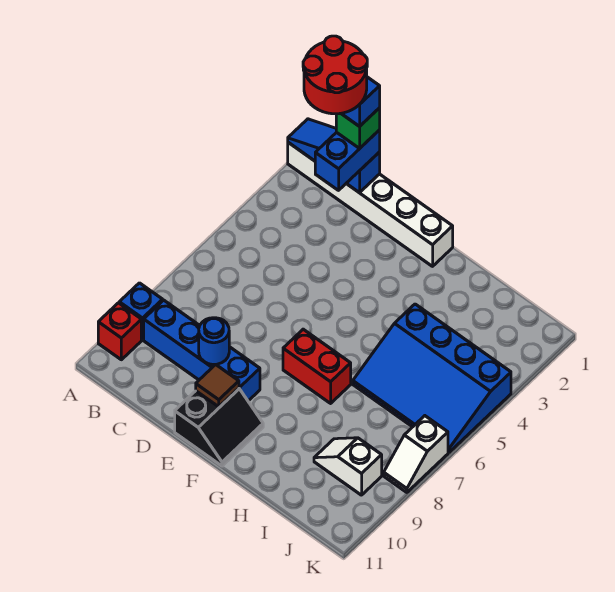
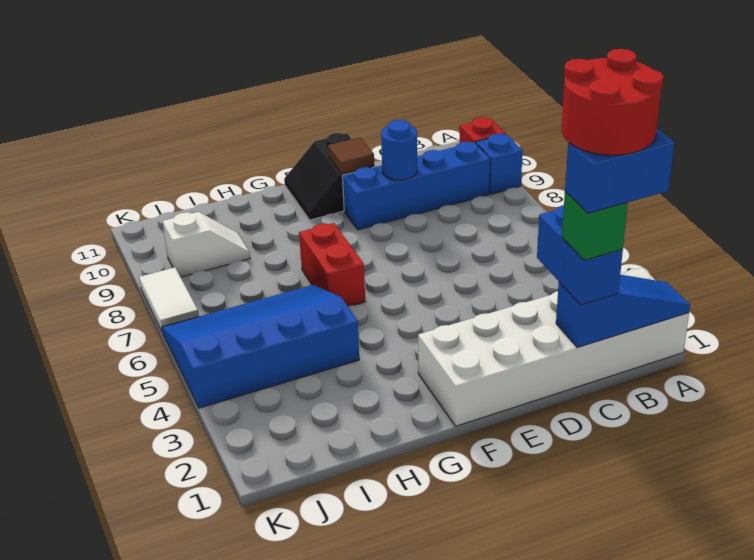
white brick A1:F1 level 1 -> white brick A1:F2 level 1
red brick F7:G7 level 1 -> red brick G6:G7 level 1
white slope K7:K8 level 1 top 7 -> white tile K7:K8 level 1

